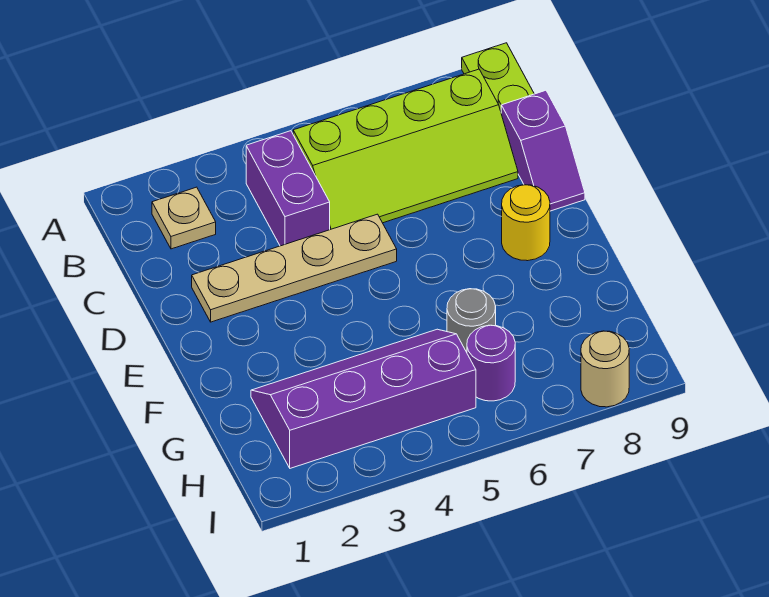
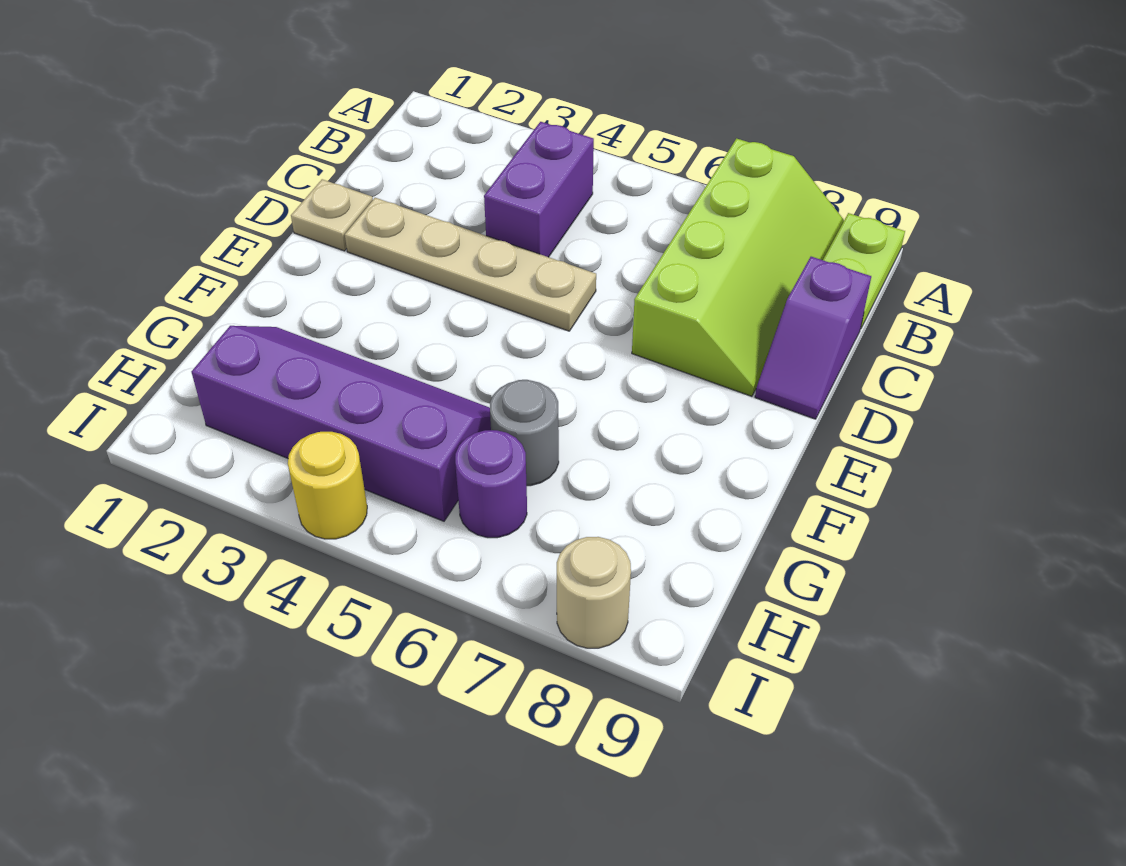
tan plate B2 level 1 -> tan plate D1 level 1
lime slope B5:C8 level 1 top B -> lime slope A7:D8 level 1 top 7
yellow round brick E8 level 1 -> yellow round brick I4 level 1

